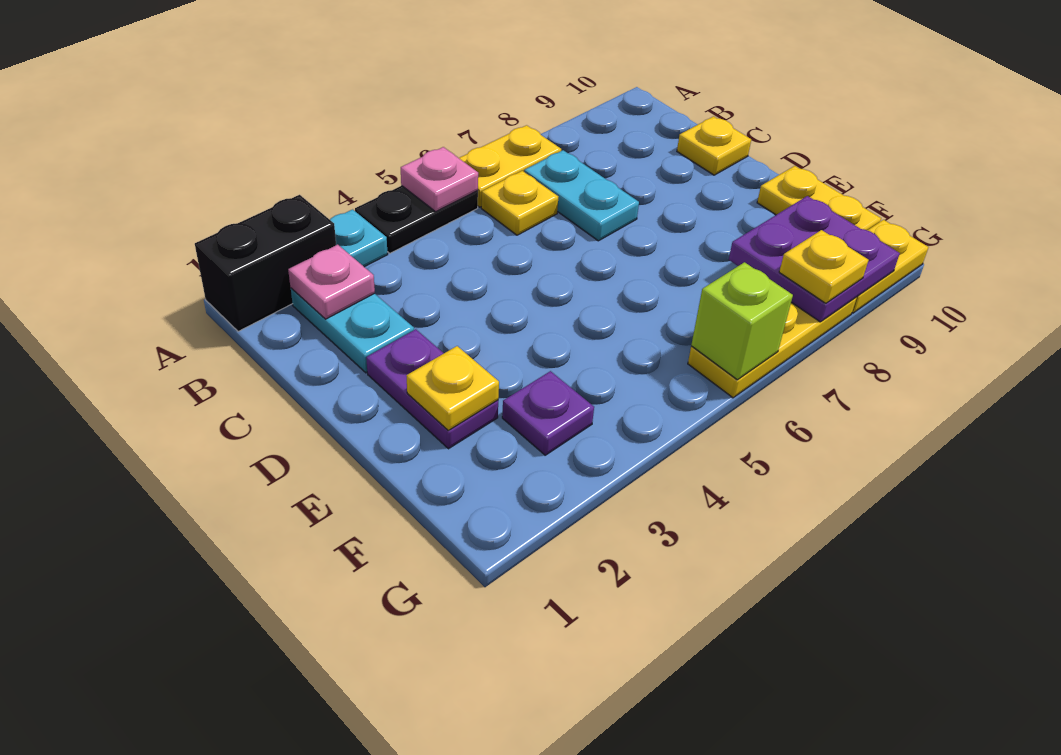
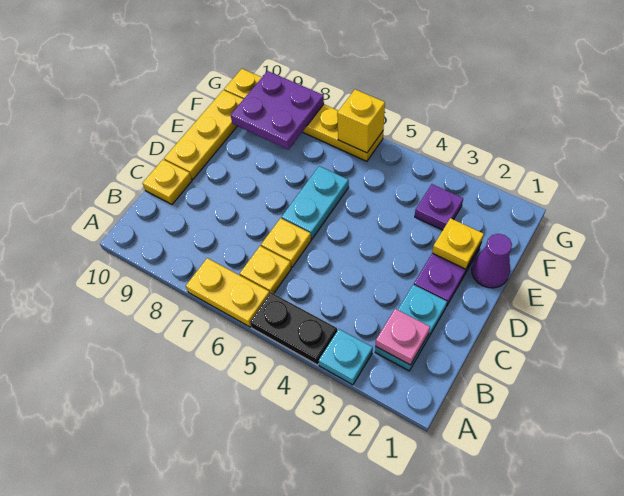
black brick A1:A2 level 1 -> none
pink plate A5 level 2 -> none
cyan plate B7:C7 level 1 -> cyan plate D6:E6 level 1
none -> purple cone E1 level 1
yellow plate E10:F10 level 1 -> yellow plate D10:F10 level 1
lime brick G6 level 2 -> yellow brick G6 level 2
yellow plate G8 level 3 -> yellow plate C6 level 1

